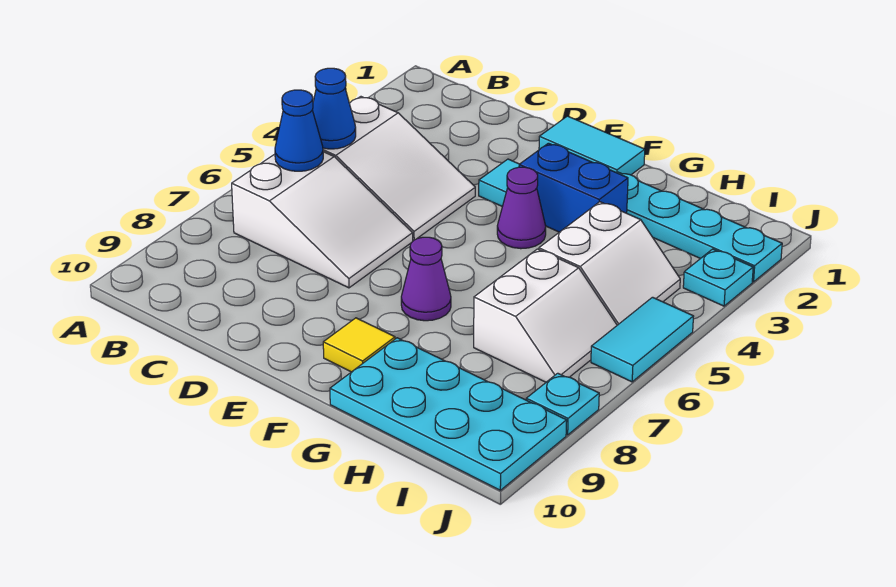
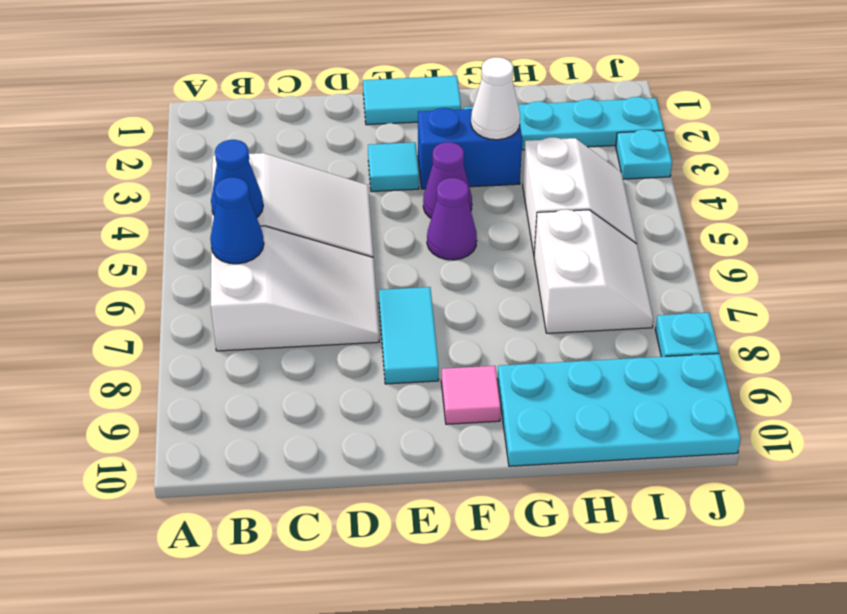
purple cone F7 level 1 -> purple cone F5 level 1
yellow tile F9 level 1 -> pink tile F9 level 1
none -> white cone G3 level 2
cyan tile J5:J6 level 1 -> cyan tile E7:E8 level 1

